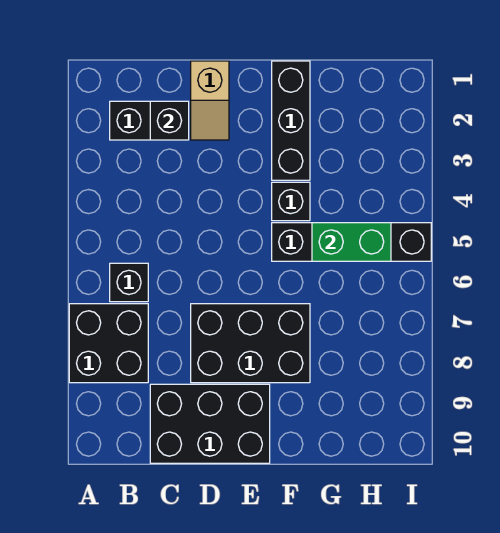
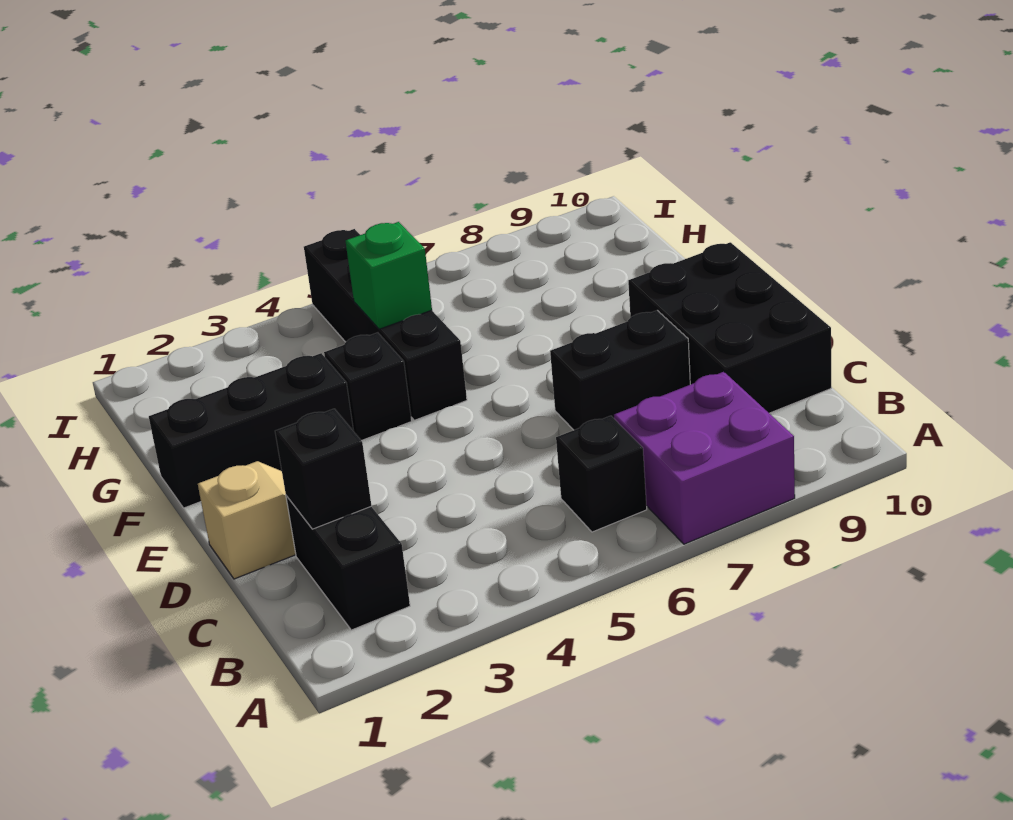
black brick A7:B8 level 1 -> purple brick A7:B8 level 1
black brick D7:F8 level 1 -> black brick D7:D8 level 1
green brick G5:H5 level 2 -> green brick G5 level 2

